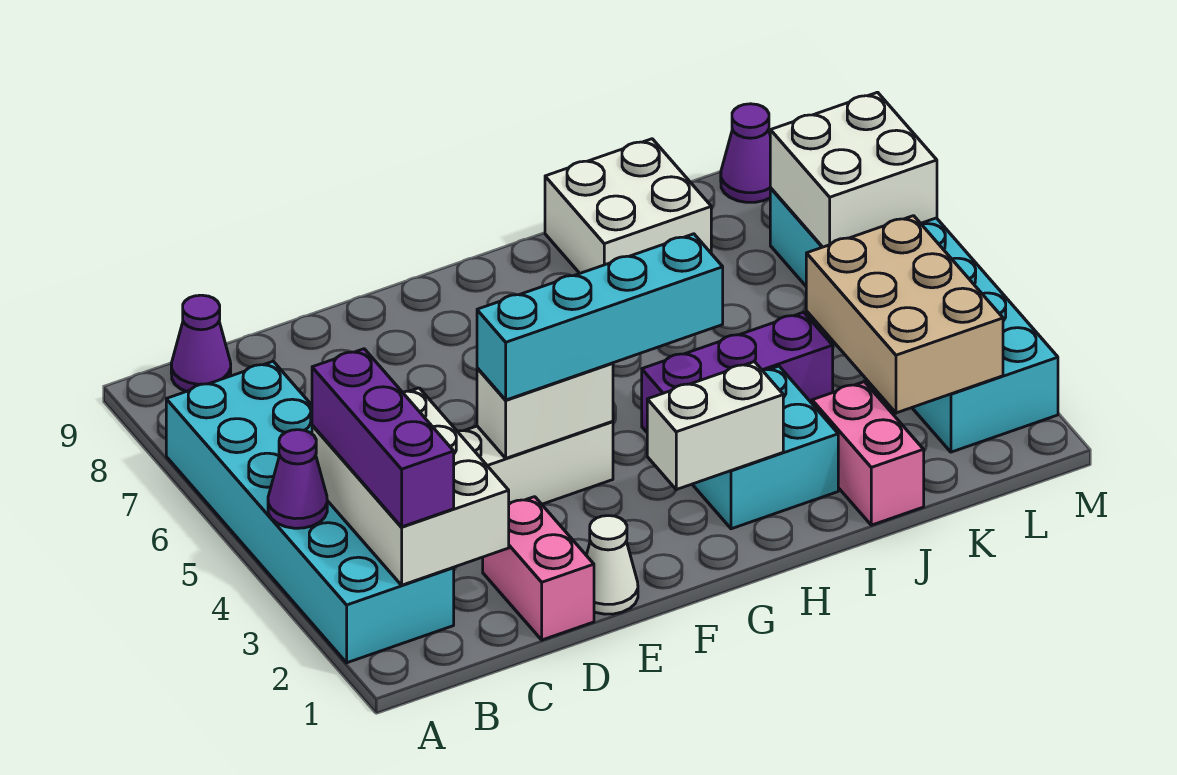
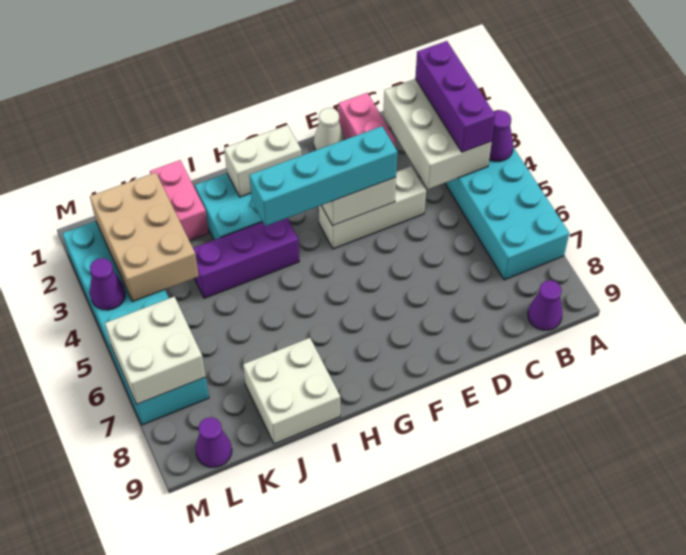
none -> purple cone M4 level 2

